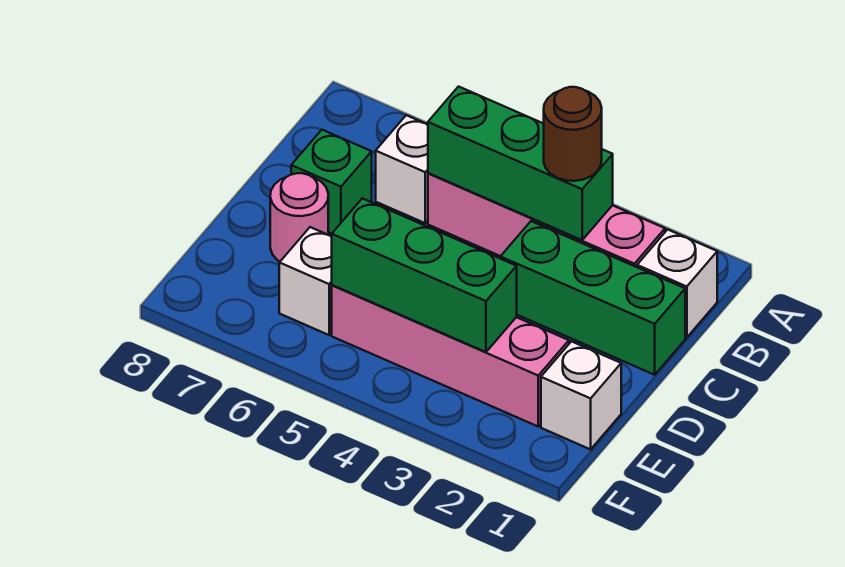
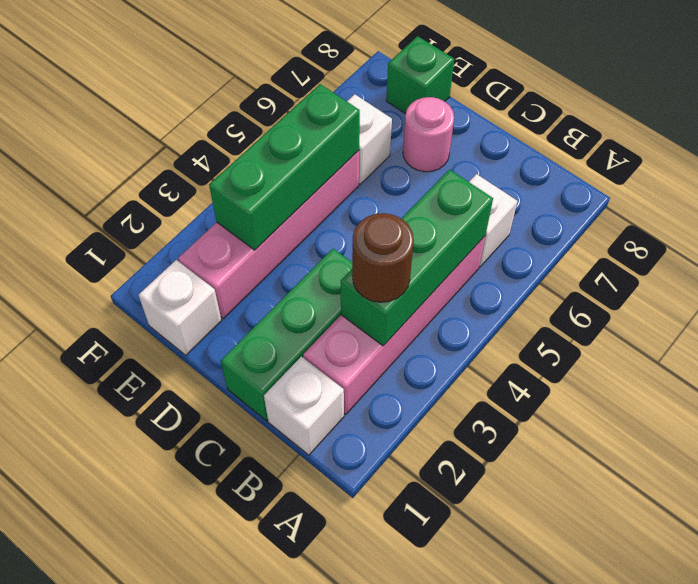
green brick C7 level 1 -> green brick E8 level 1

